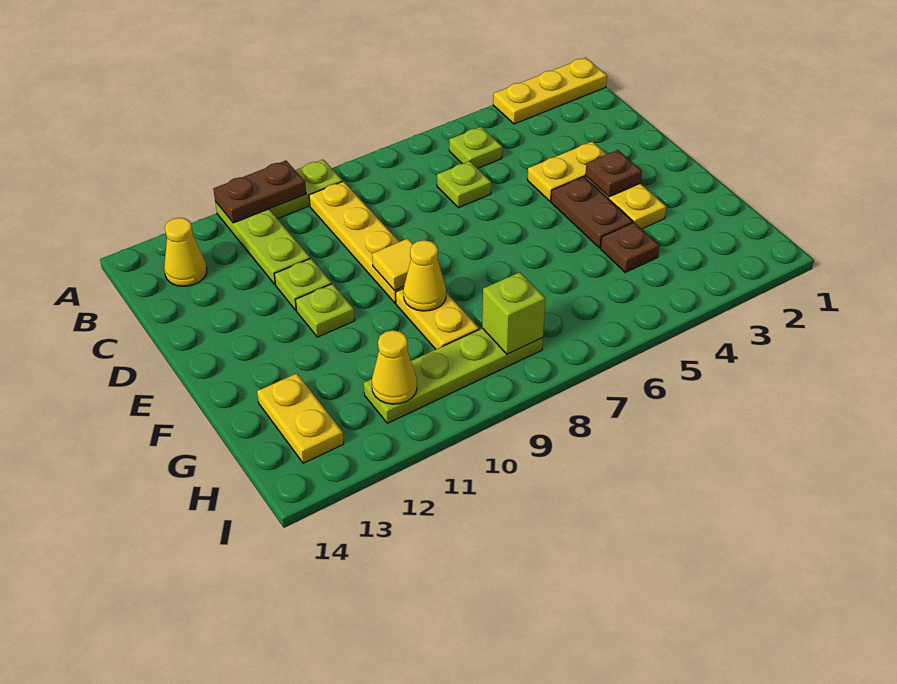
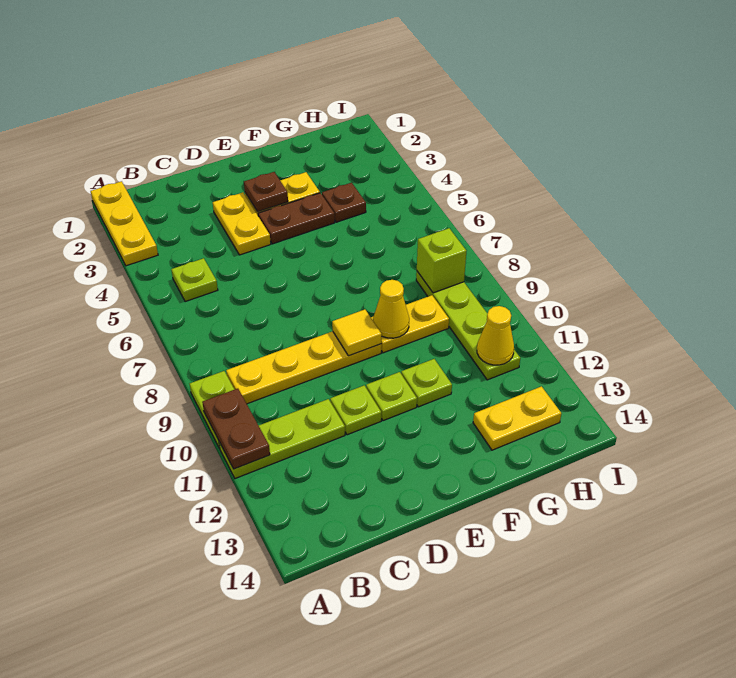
yellow cone B13 level 1 -> none
lime plate C6 level 1 -> lime plate F11 level 1

